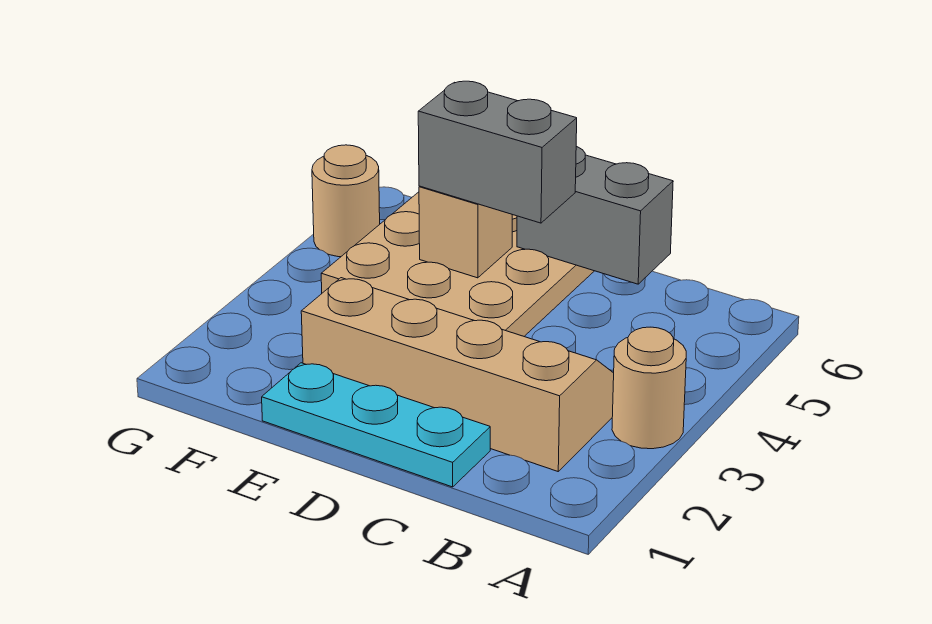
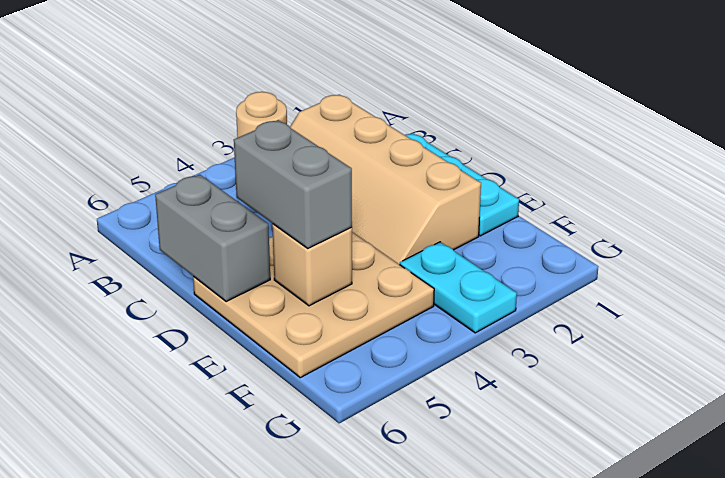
none -> cyan plate F3:G3 level 1
tan round brick G5 level 1 -> none

